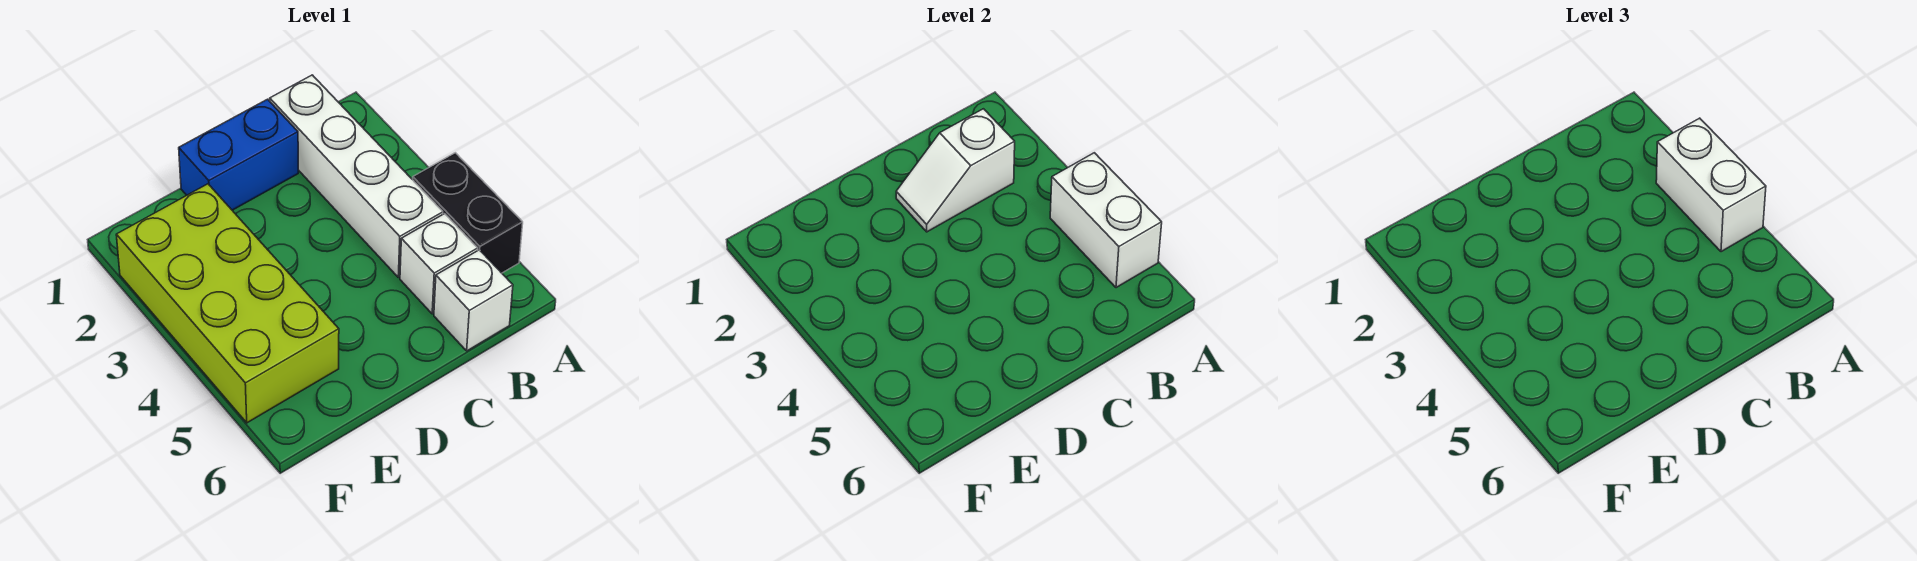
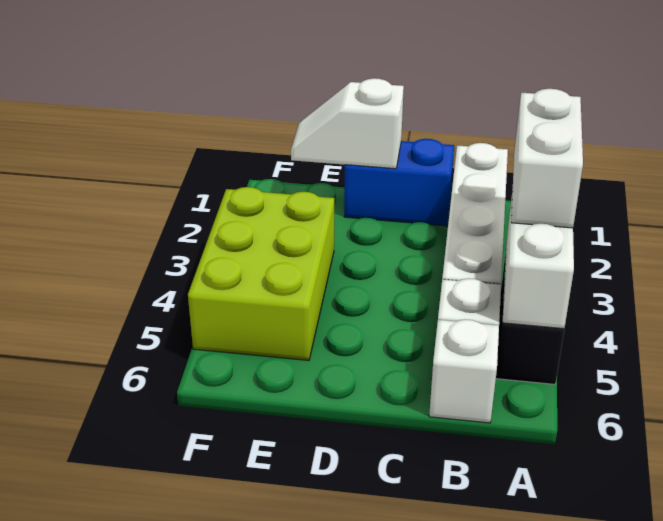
white slope B2:C2 level 2 top B -> white slope D1:E1 level 2 top D
lime brick E2:F5 level 1 -> lime brick E3:F5 level 1

